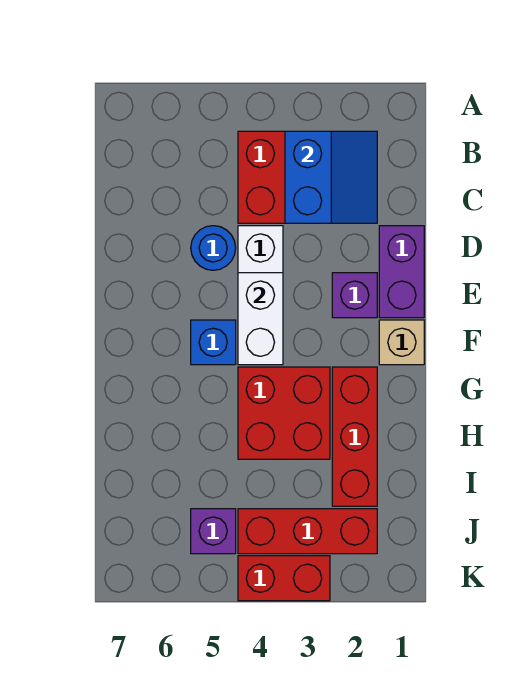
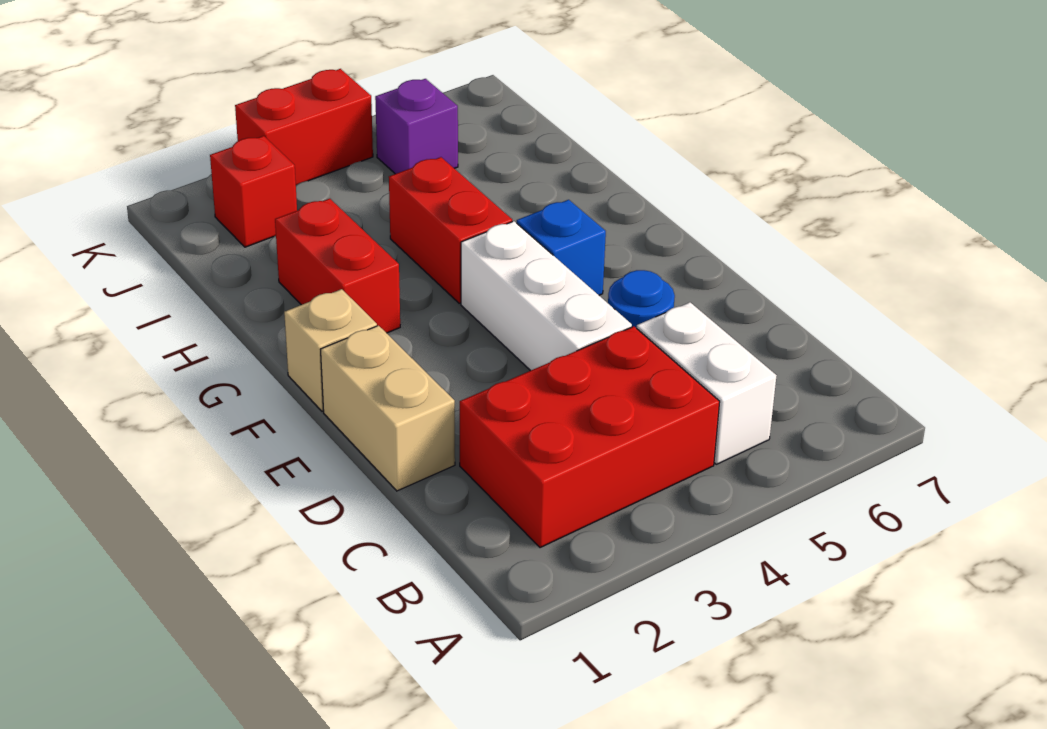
blue slope B2:C3 level 2 top 3 -> none
purple brick D1:E1 level 1 -> tan brick D1:E1 level 1
purple brick E2 level 1 -> none
white brick E4:F4 level 2 -> white brick B5:C5 level 1
red brick G2:I2 level 1 -> red brick G2:H2 level 1
red brick G3:H4 level 1 -> red brick G4:H4 level 1
red brick J2:J4 level 1 -> red brick J2 level 1

